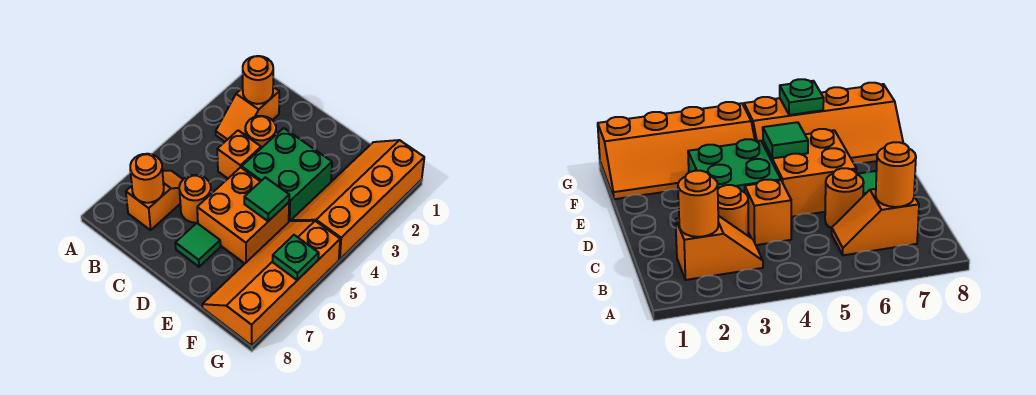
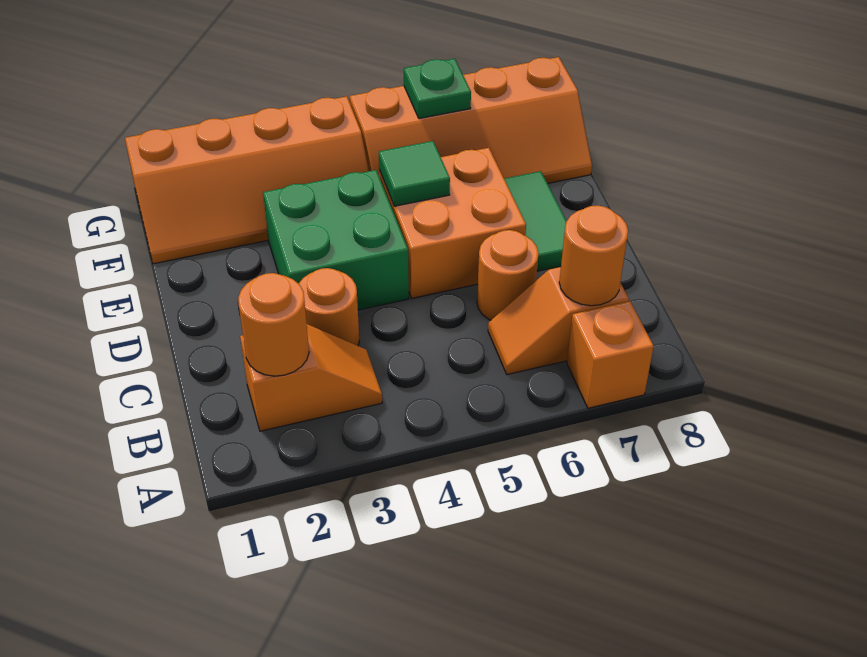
orange brick C4 level 1 -> orange brick A7 level 1
green tile D7 level 1 -> green tile D7:E7 level 1

